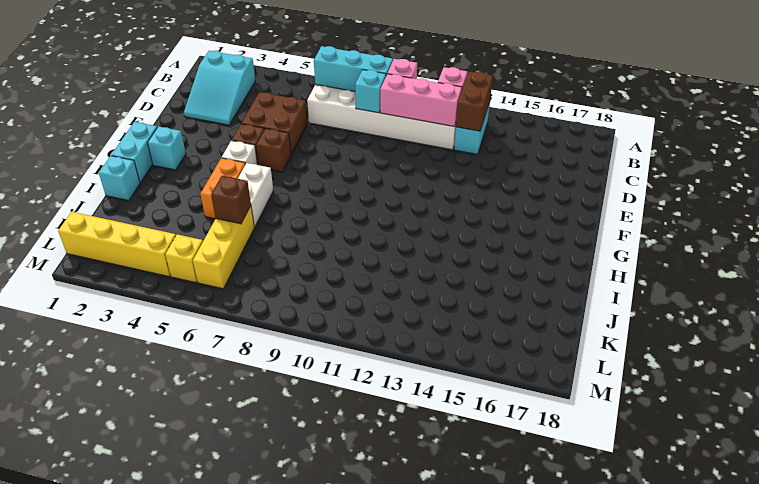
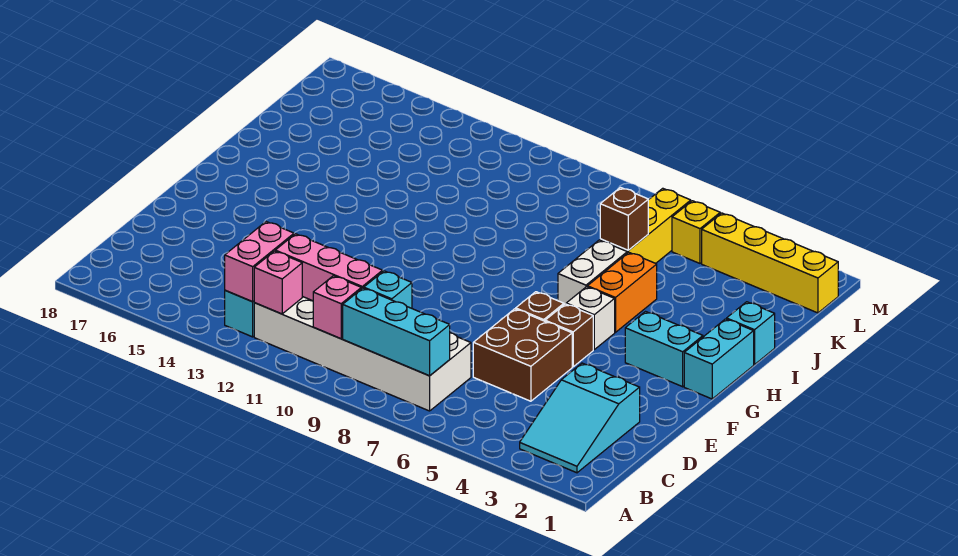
cyan slope B2:D3 level 1 top B -> cyan slope B2:D3 level 1 top D
brown brick B13:C13 level 2 -> pink brick B13:C13 level 2
cyan brick G2 level 1 -> cyan brick G2:G3 level 1

